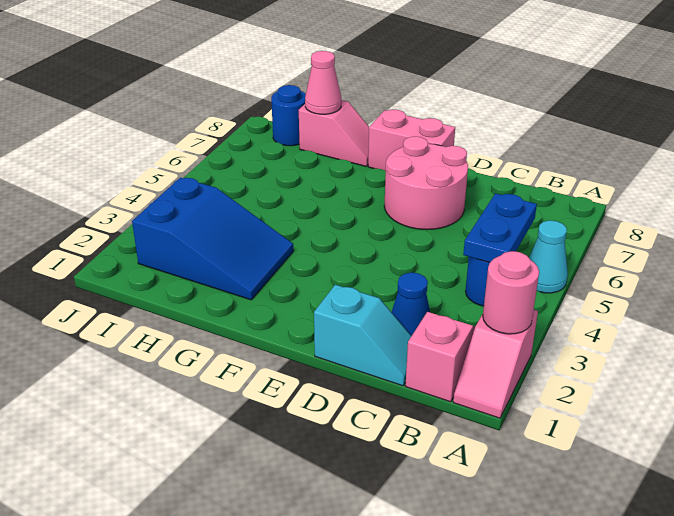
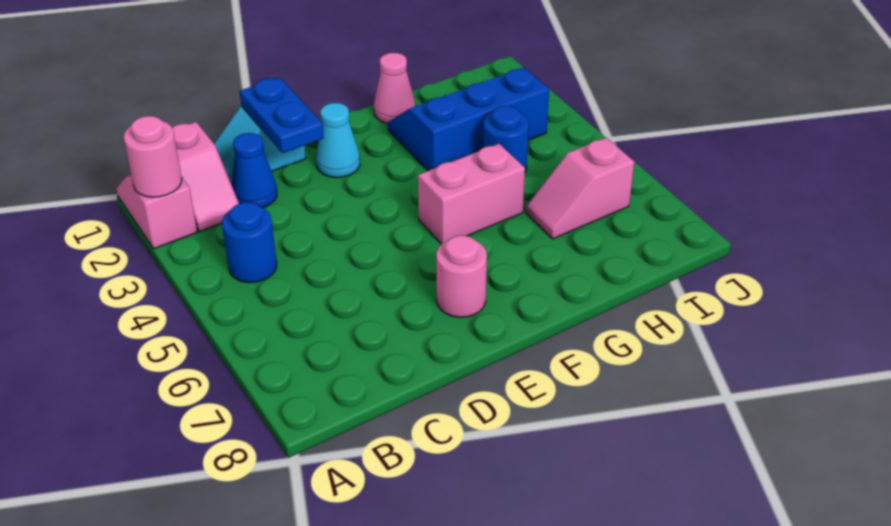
cyan cone A5 level 1 -> cyan cone E2 level 1
blue plate B4:B5 level 2 -> blue plate D1:D2 level 2
pink round brick D6:E7 level 1 -> pink round brick E7 level 1
pink brick E8:F8 level 1 -> pink brick F5:G5 level 1
blue slope G2:I3 level 1 top I -> blue slope G2:I3 level 1 top 3
pink slope G8:H8 level 1 top H -> pink slope H6:I6 level 1 top I
pink cone H8 level 2 -> pink cone G1 level 1
blue round brick I8 level 1 -> blue round brick H4 level 1

